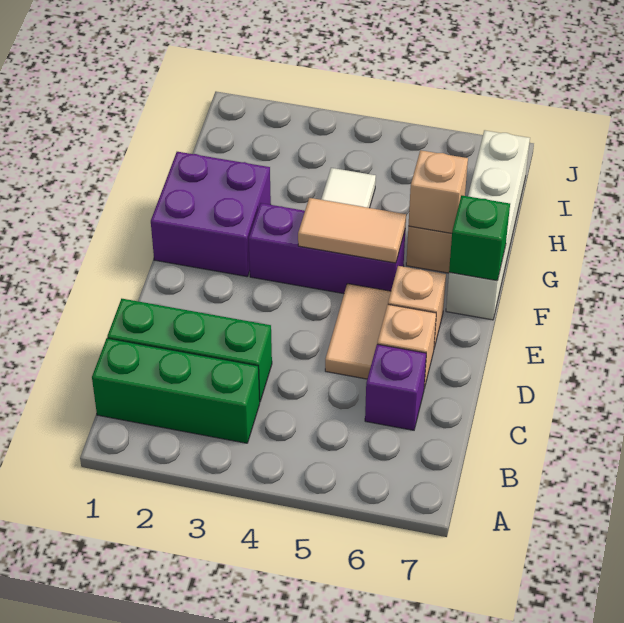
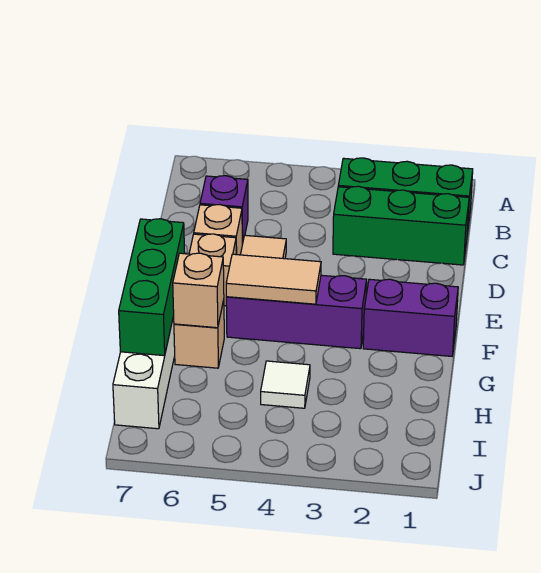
purple brick F1:G2 level 1 -> purple brick F1:F2 level 1
green brick F7 level 2 -> green brick F7:H7 level 2

